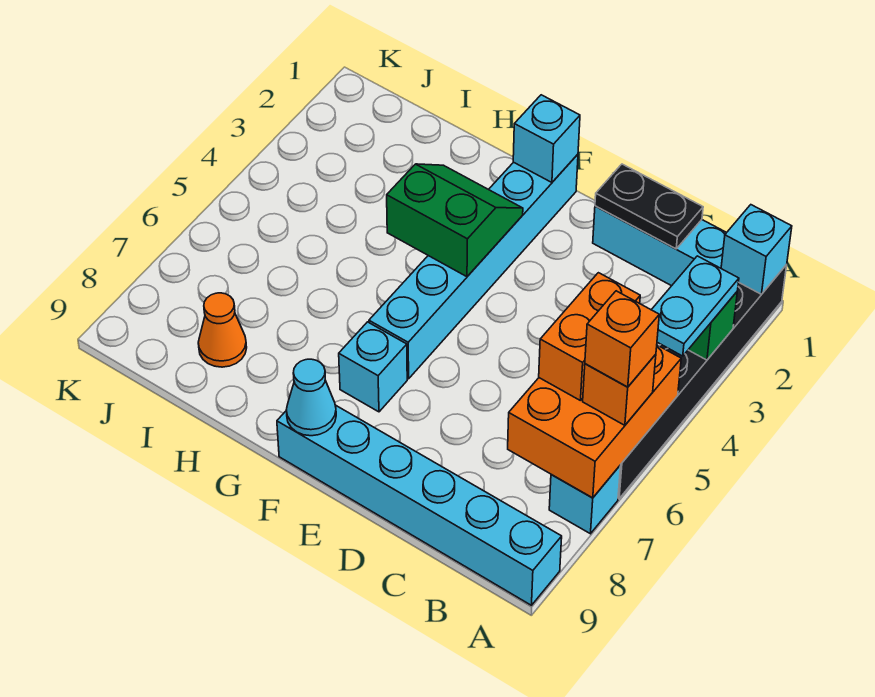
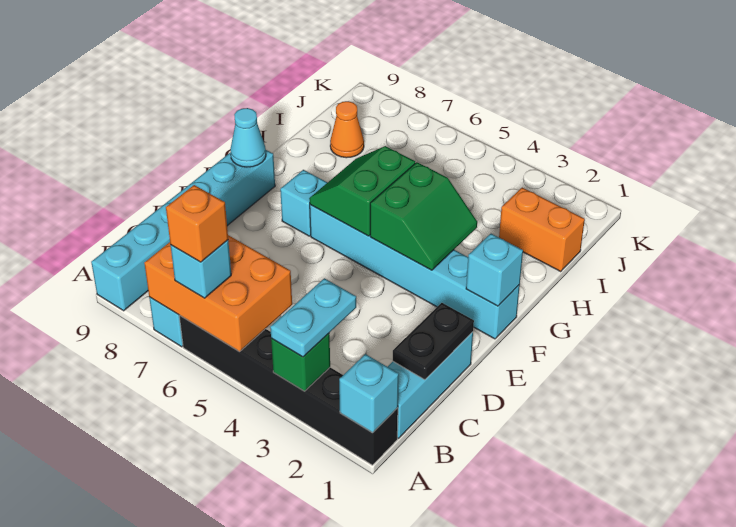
cyan plate A3:A4 level 3 -> cyan plate A3:B3 level 3
orange brick A6 level 3 -> cyan brick A6 level 3
orange brick B5:B6 level 3 -> orange brick I1:I2 level 1
none -> green slope F5:G6 level 2 top 5

